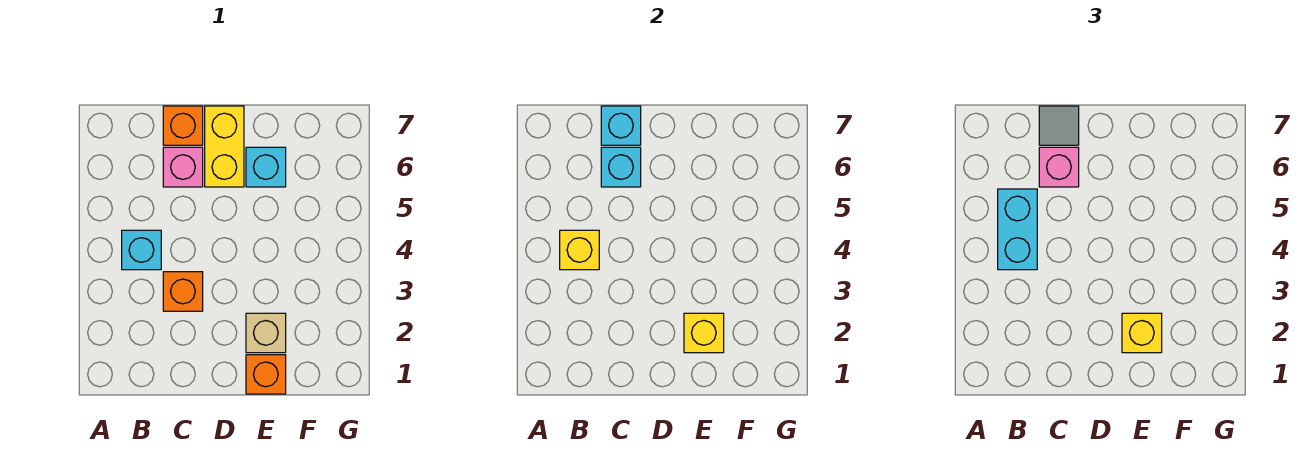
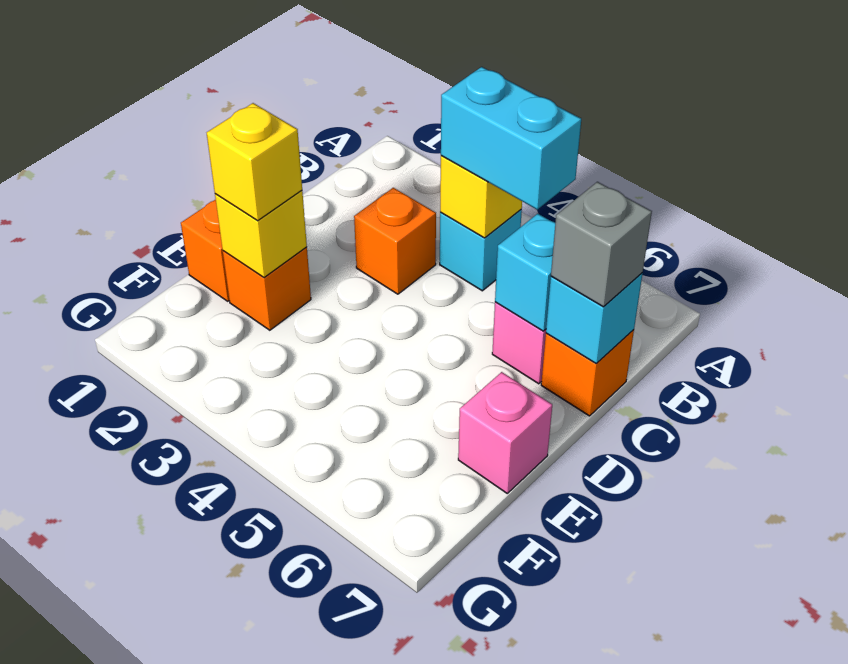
pink brick C6 level 3 -> pink brick E7 level 1
grey tile C7 level 3 -> grey brick C7 level 3
yellow brick D6:D7 level 1 -> none
tan brick E2 level 1 -> orange brick E2 level 1
cyan brick E6 level 1 -> none

